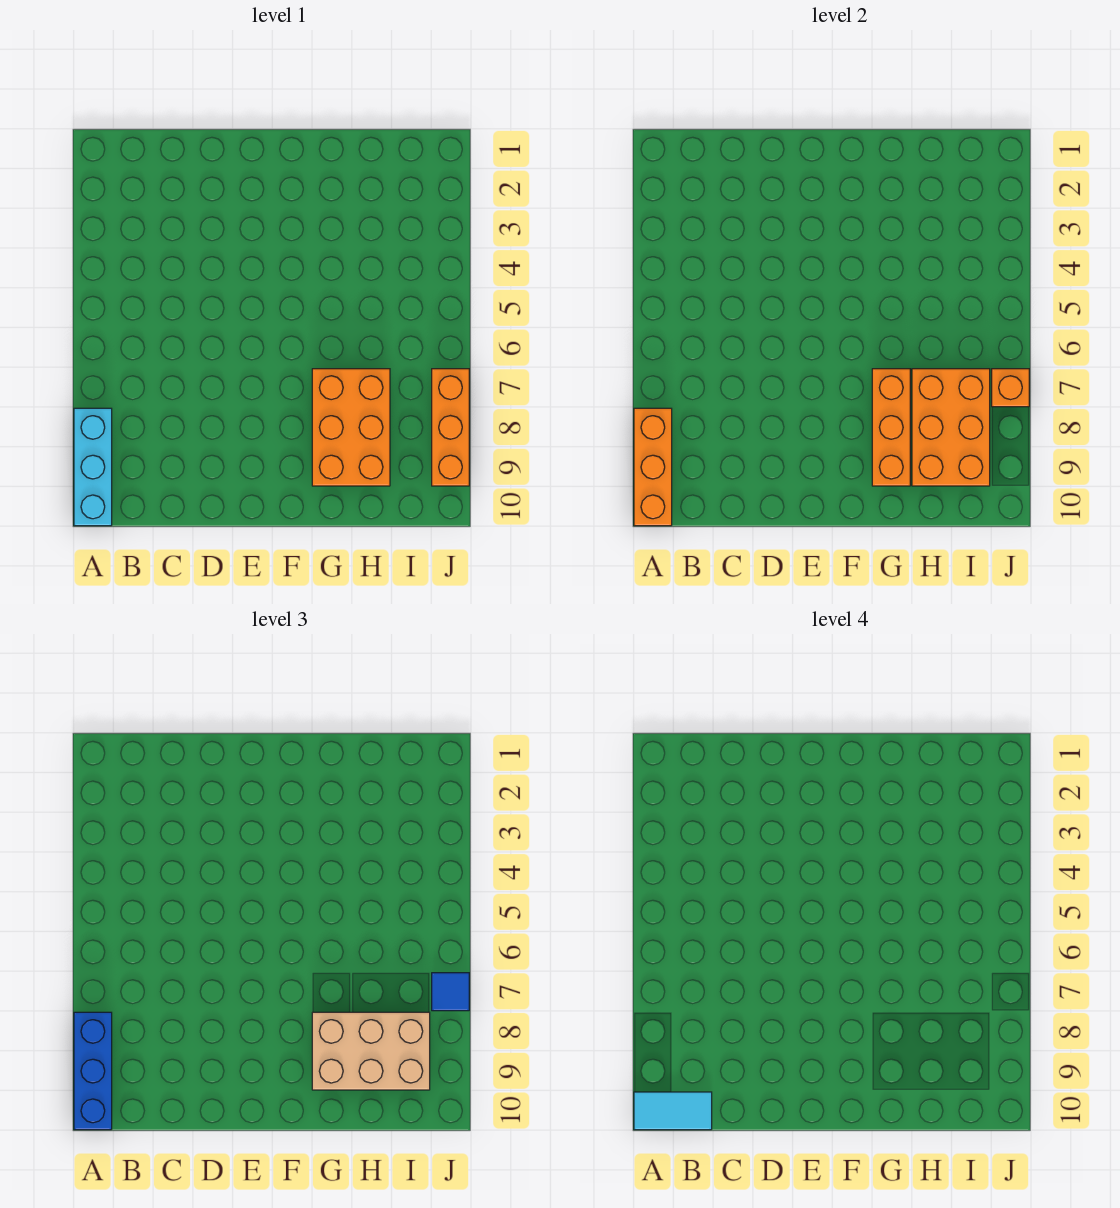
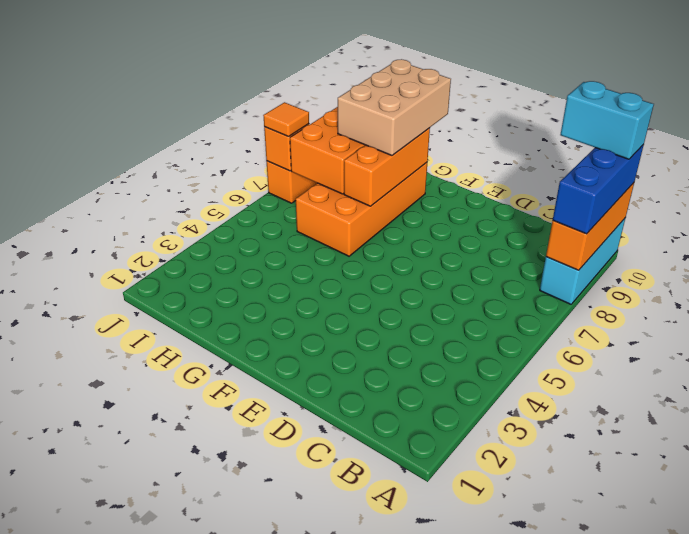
cyan tile A10:B10 level 4 -> cyan brick A10:B10 level 4
orange brick G7:H9 level 1 -> orange brick G6:H9 level 1
tan brick G8:I9 level 3 -> tan brick G8:H10 level 3
blue tile J7 level 3 -> orange tile J7 level 3

